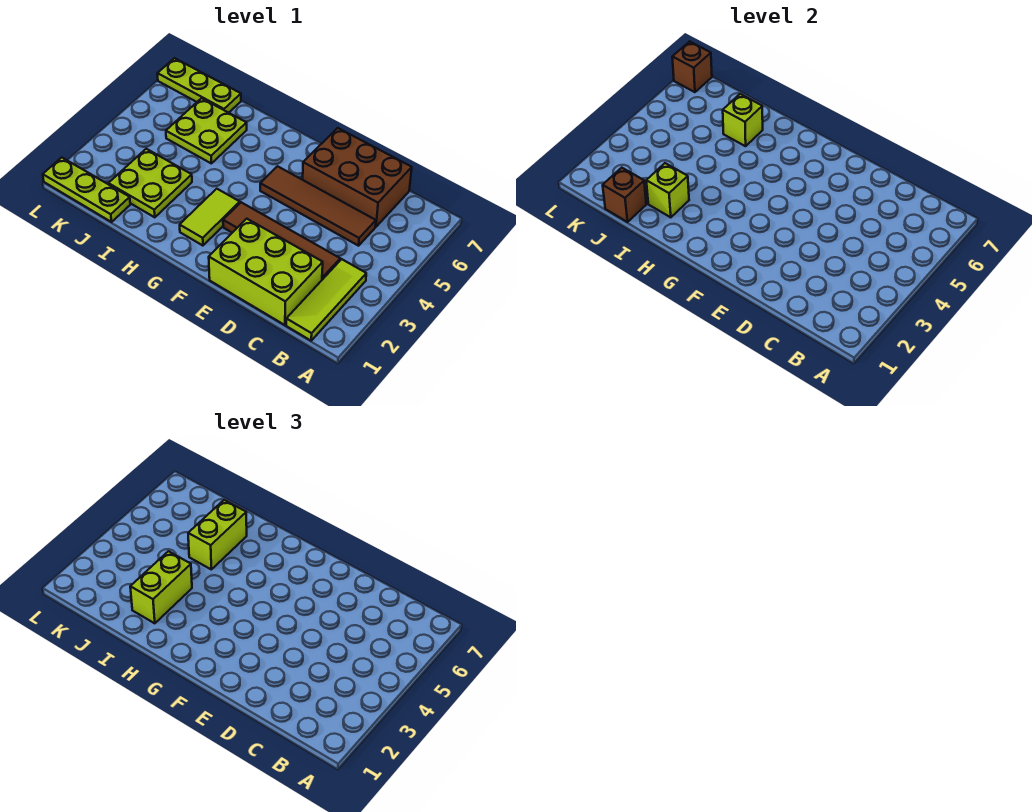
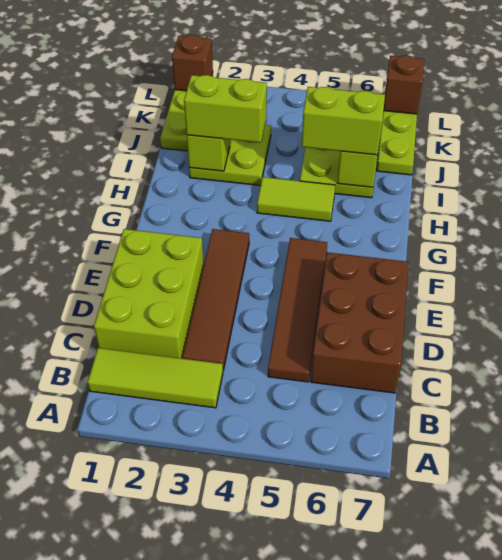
lime tile G2:G3 level 1 -> lime tile H4:H5 level 1
brown brick J1 level 2 -> brown brick L1 level 2

